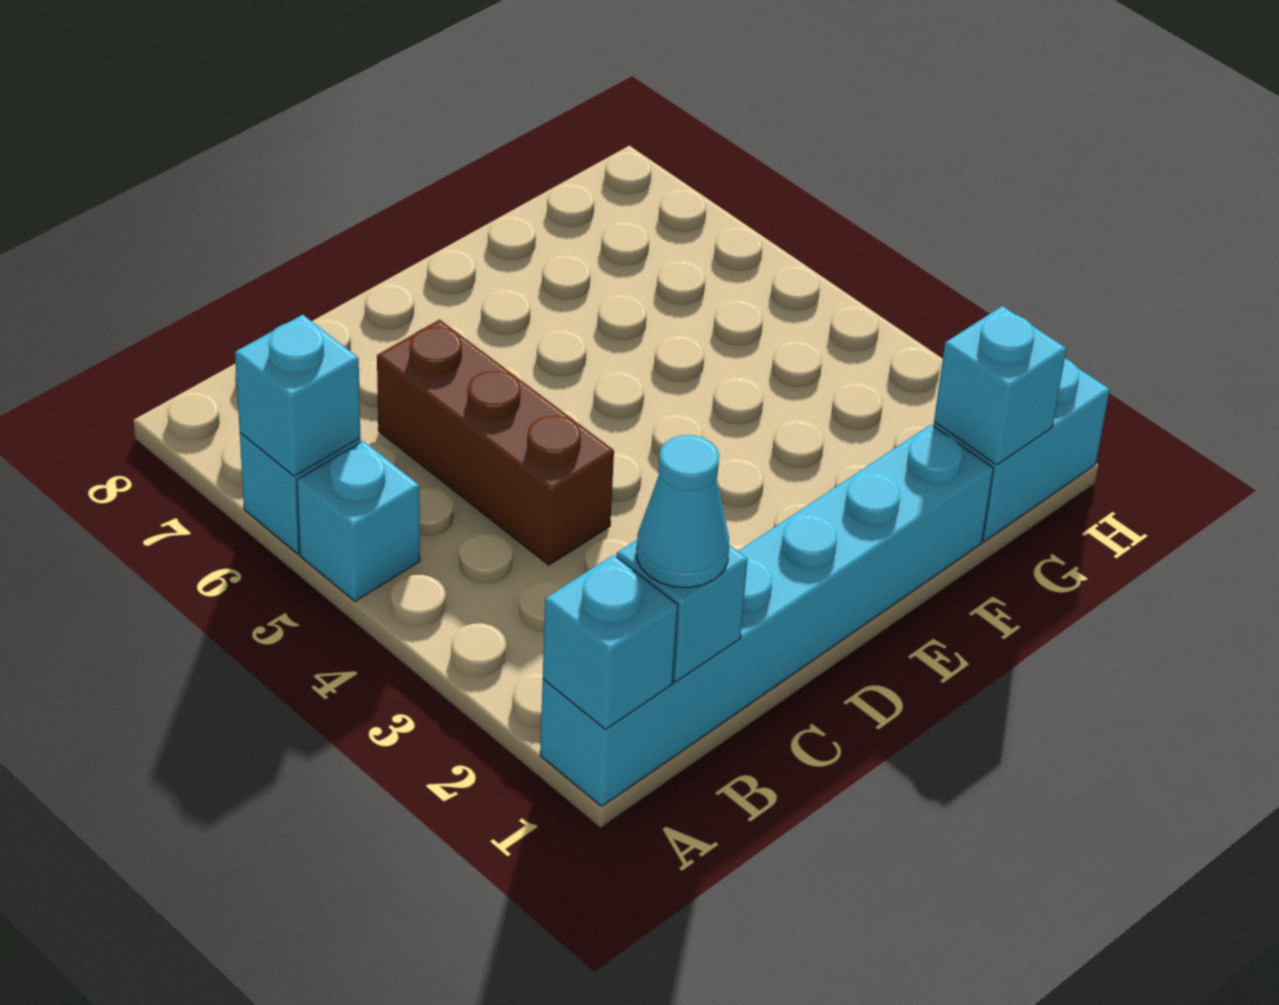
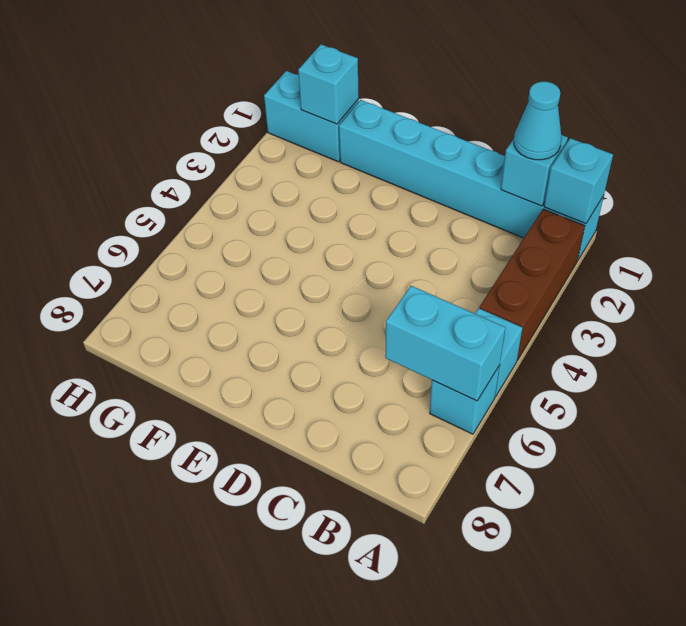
cyan brick A6 level 2 -> cyan brick A6:B6 level 2
brown brick C4:C6 level 1 -> brown brick A2:A4 level 1

